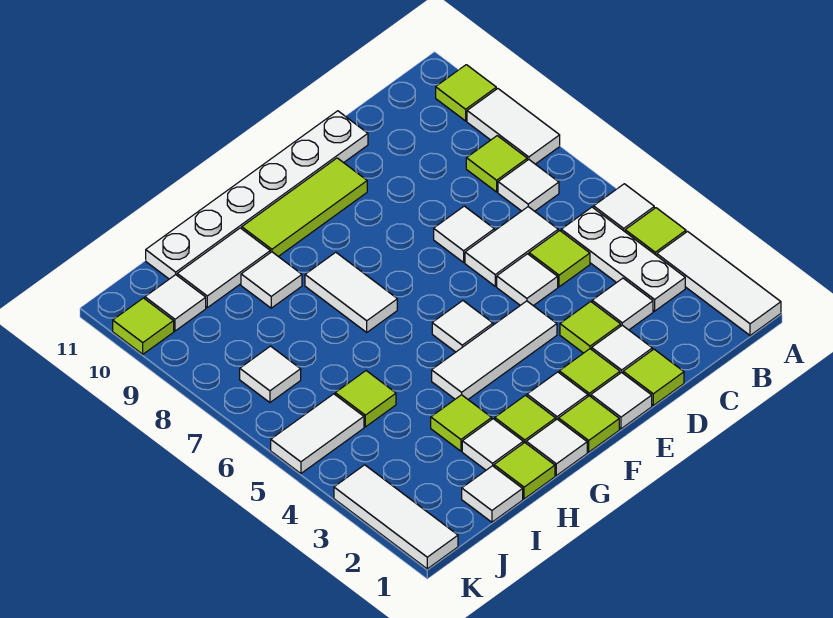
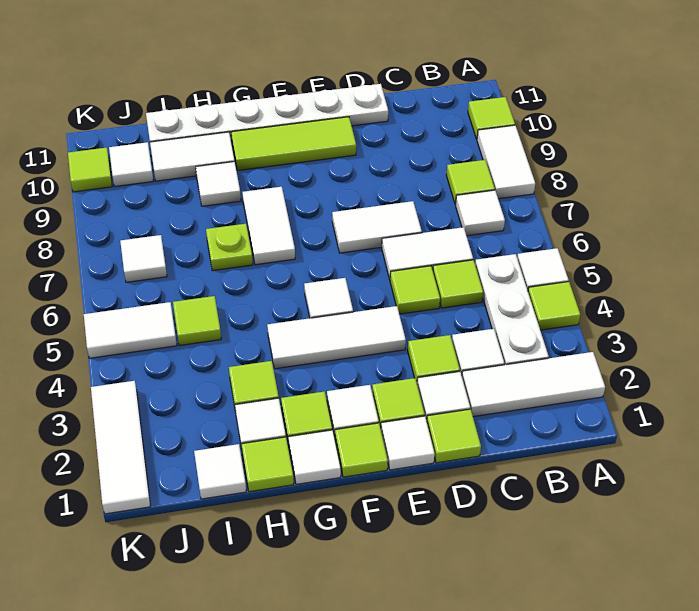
white tile A1:A3 level 1 -> white tile A2:C2 level 1
white tile D5 level 1 -> lime tile D5 level 1
white tile D7 level 1 -> white tile D7:E7 level 1
none -> lime plate H7 level 1

